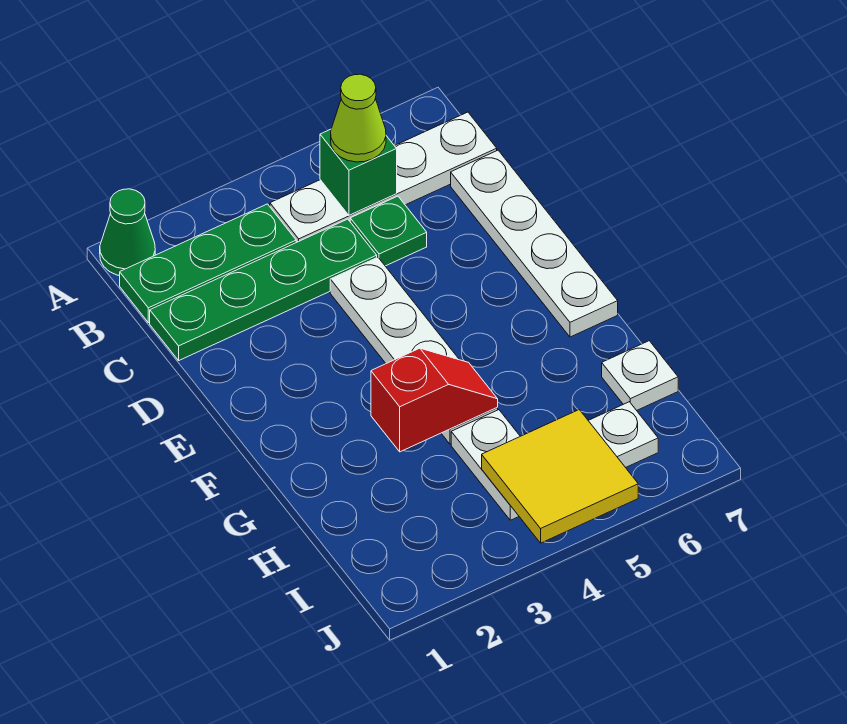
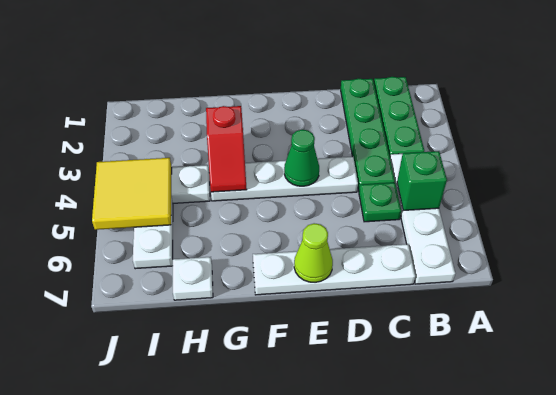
green cone A1 level 1 -> green cone E4 level 2
lime cone B5 level 3 -> lime cone E7 level 2

